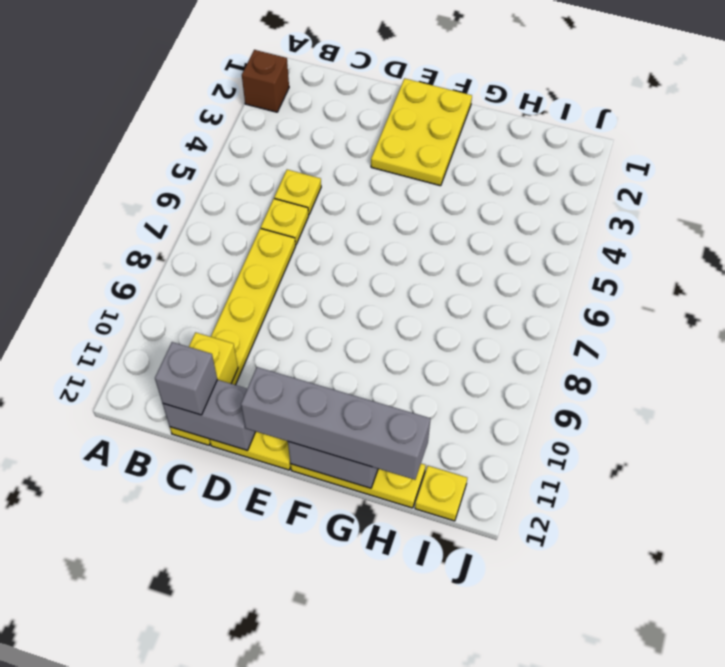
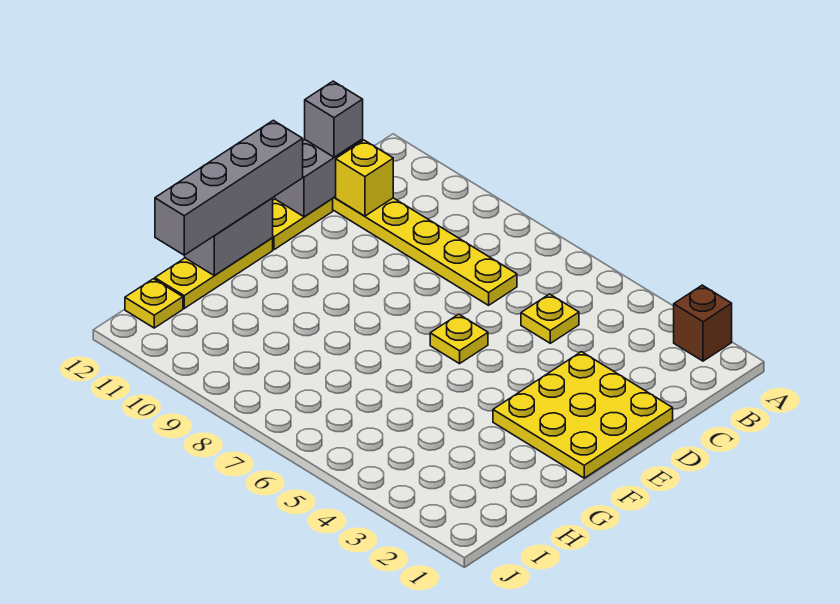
yellow plate C6 level 1 -> yellow plate E6 level 1
yellow plate E1:F3 level 1 -> yellow plate D1:F3 level 1

